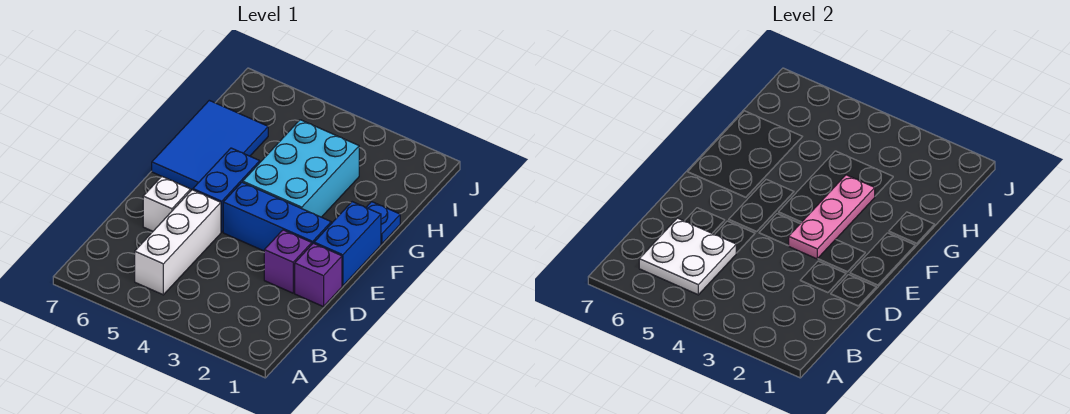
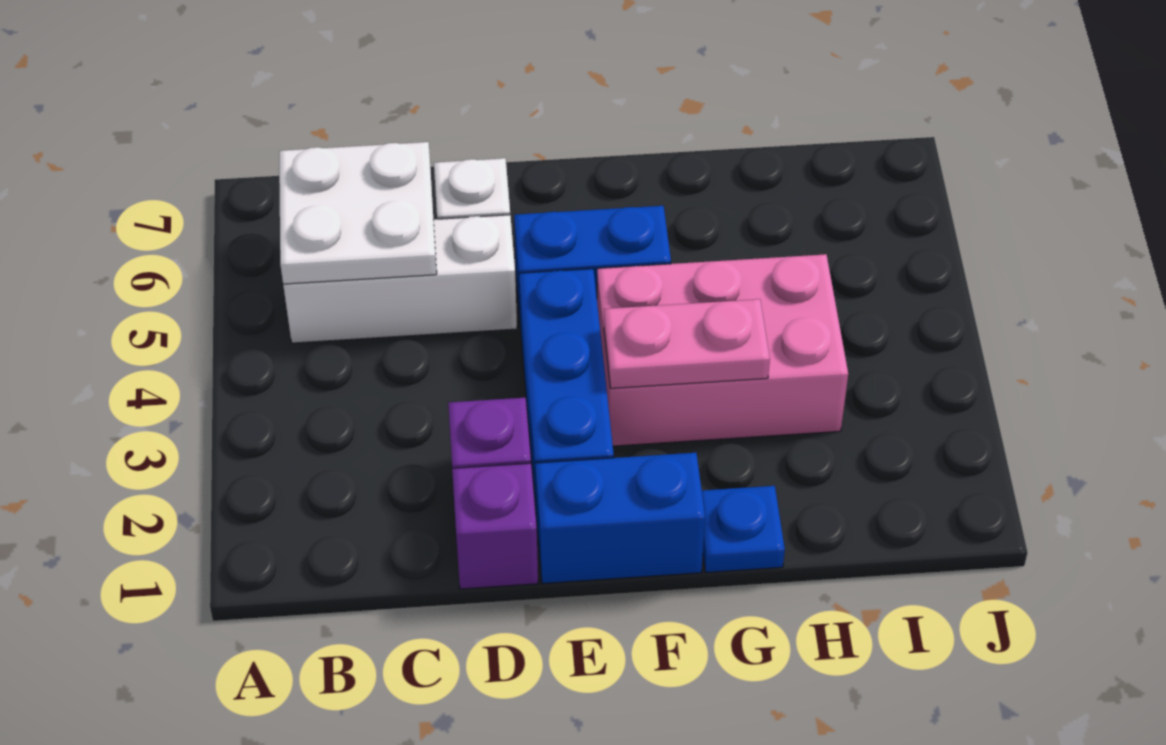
pink plate E3:G3 level 2 -> pink plate F3:G3 level 2
cyan brick F3:H4 level 1 -> pink brick F3:H4 level 1
blue tile F6:H7 level 1 -> none

